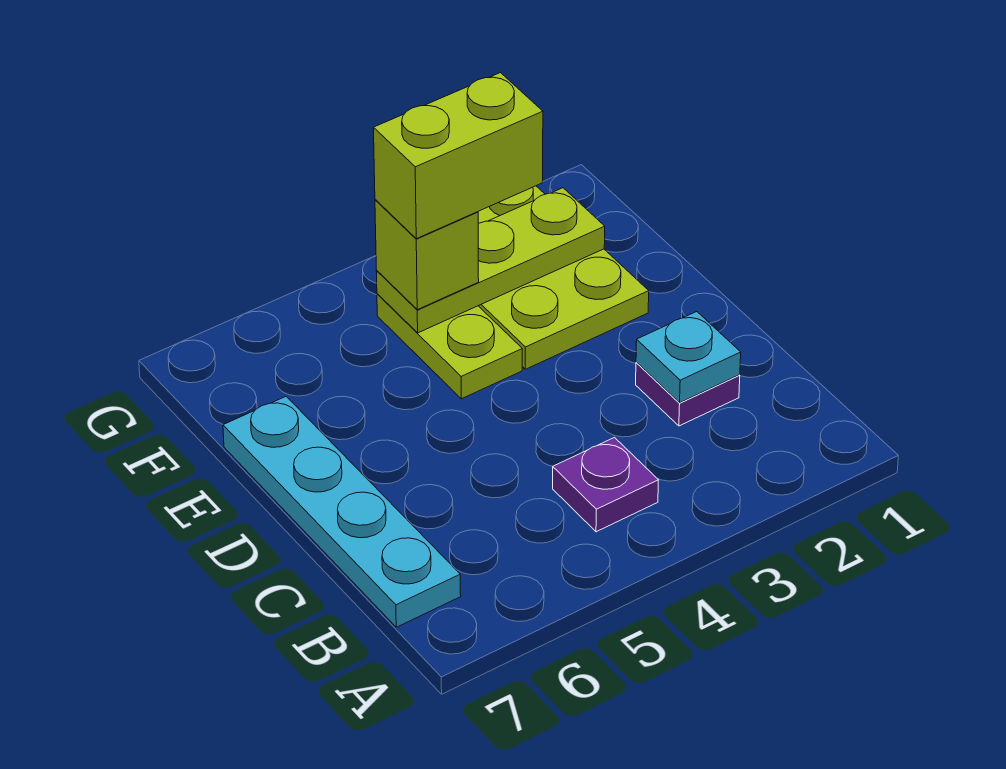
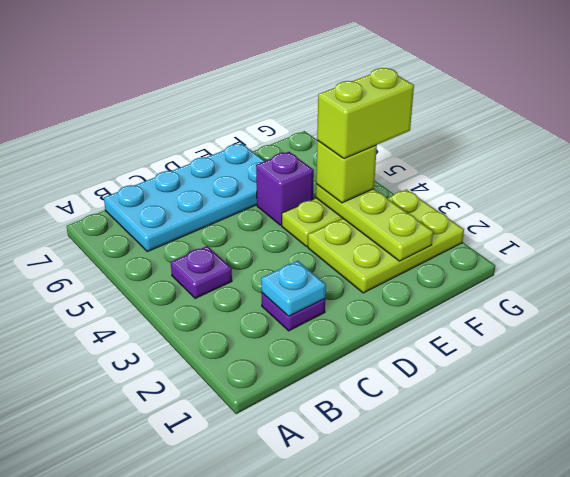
cyan plate B7:E7 level 1 -> cyan plate B6:E7 level 1
none -> purple brick E5 level 1
lime brick F3:F4 level 4 -> lime brick F4:G4 level 4

